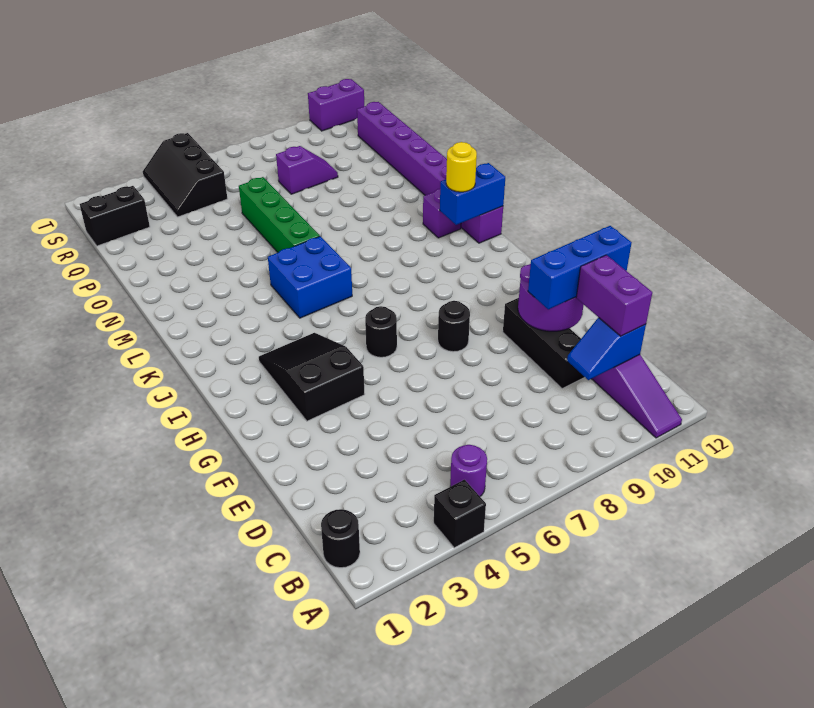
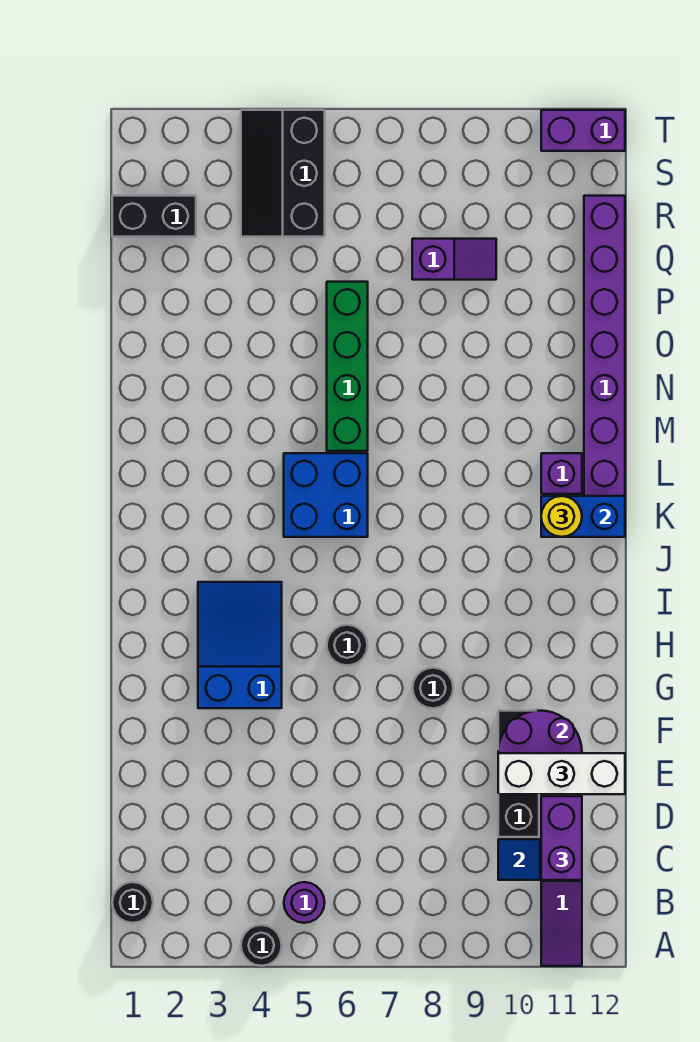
black brick A4 level 1 -> black round brick A4 level 1
blue brick E10:E12 level 3 -> white brick E10:E12 level 3
black slope G3:I4 level 1 top G -> blue slope G3:I4 level 1 top G

